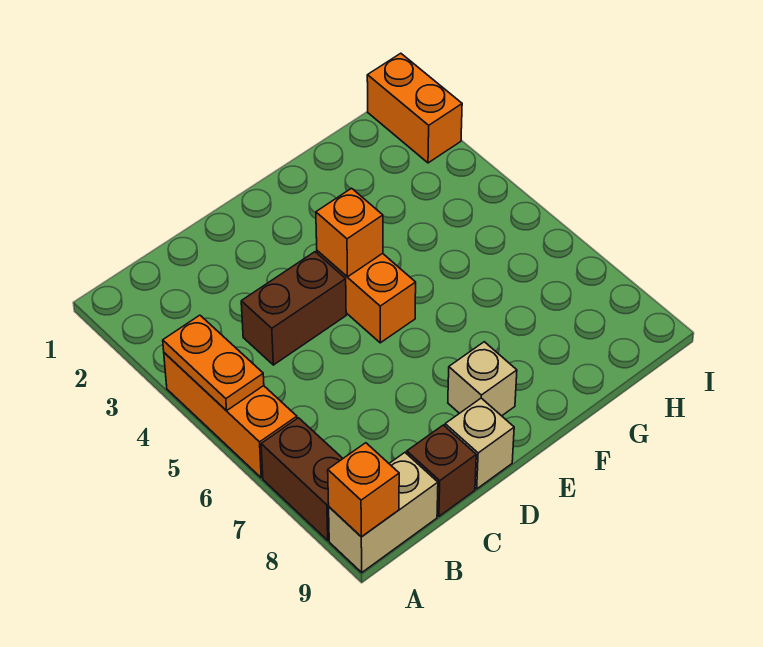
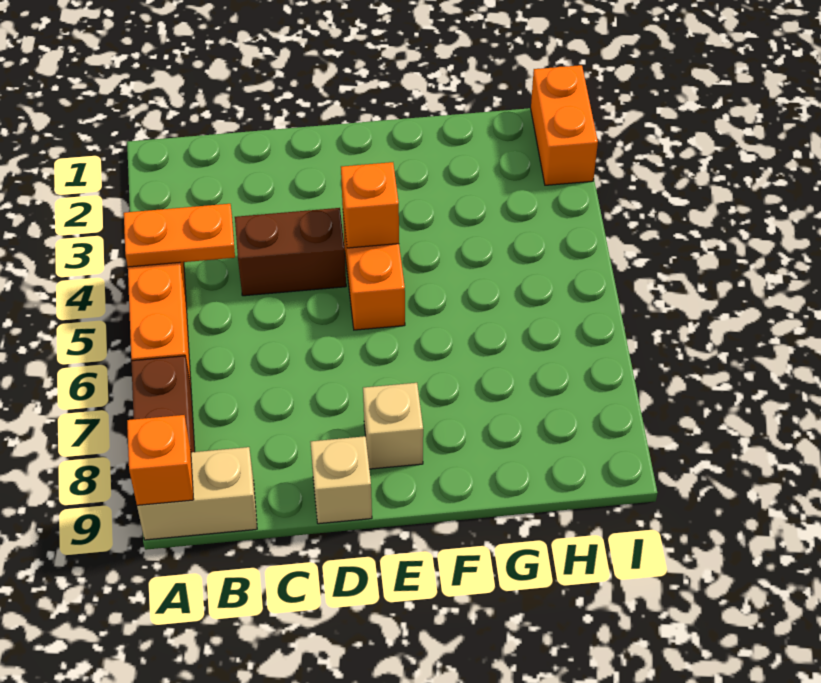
orange plate A4:A5 level 2 -> orange plate A4:B4 level 2
brown brick C9 level 1 -> none

